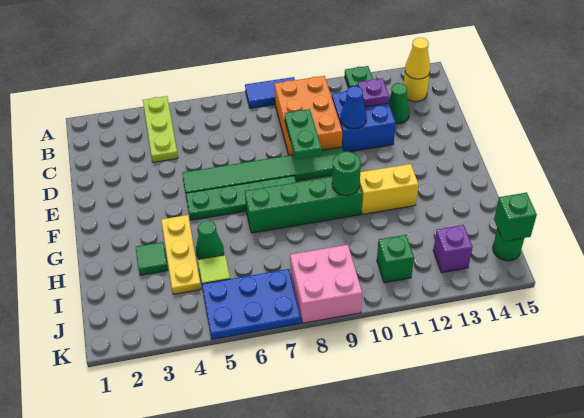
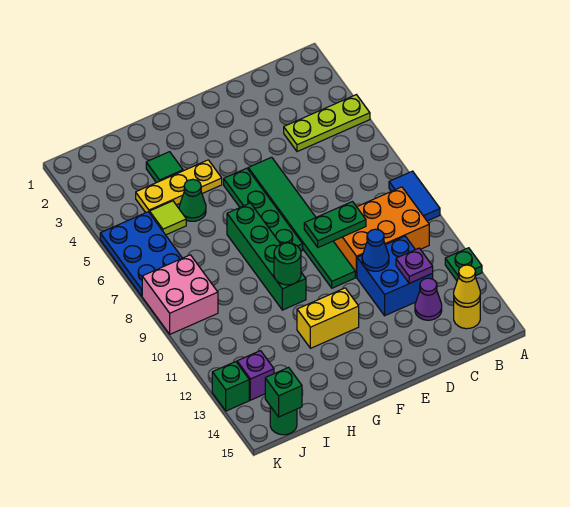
green cone C13 level 1 -> purple cone C13 level 1
yellow brick G11:G12 level 1 -> yellow brick F12:G12 level 1
green brick J11 level 1 -> green brick K13 level 1

